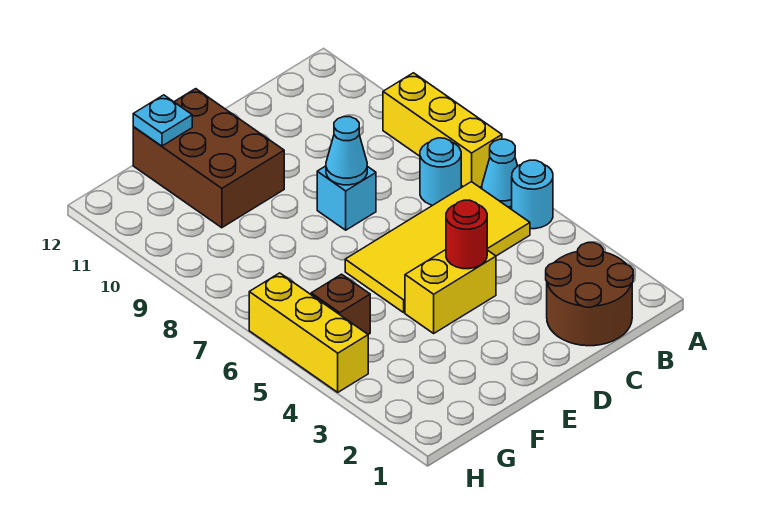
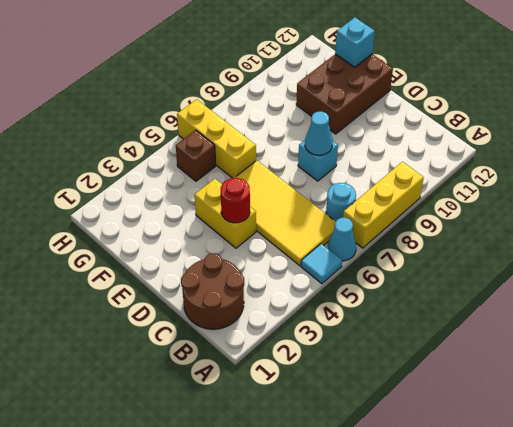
cyan round brick A5 level 1 -> cyan tile A5 level 1
cyan plate F12 level 2 -> cyan brick F12 level 2
yellow brick H4:H6 level 1 -> yellow brick F6:H6 level 1

